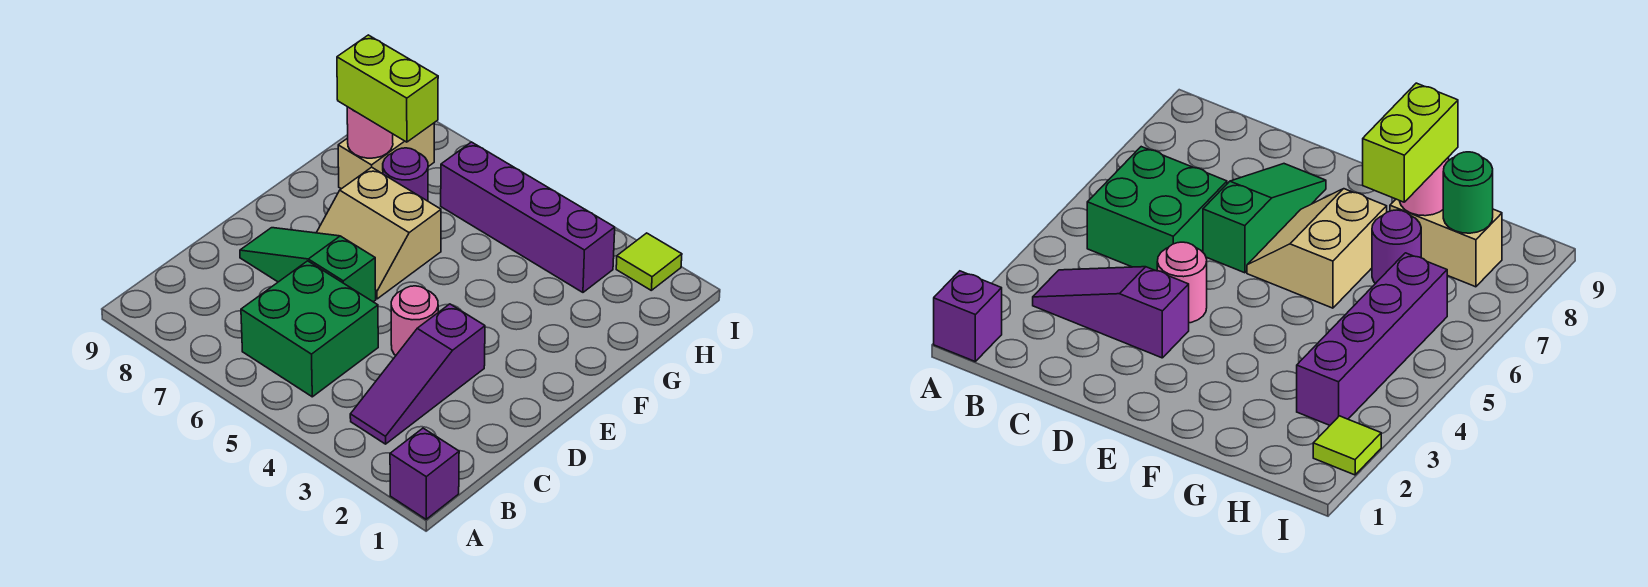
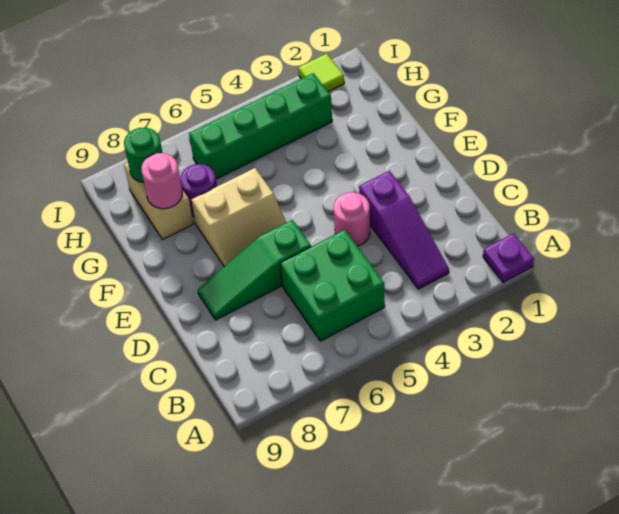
purple brick A1 level 1 -> purple plate A1 level 1
lime brick G7:G8 level 3 -> none
purple brick H3:H6 level 1 -> green brick H3:H6 level 1

